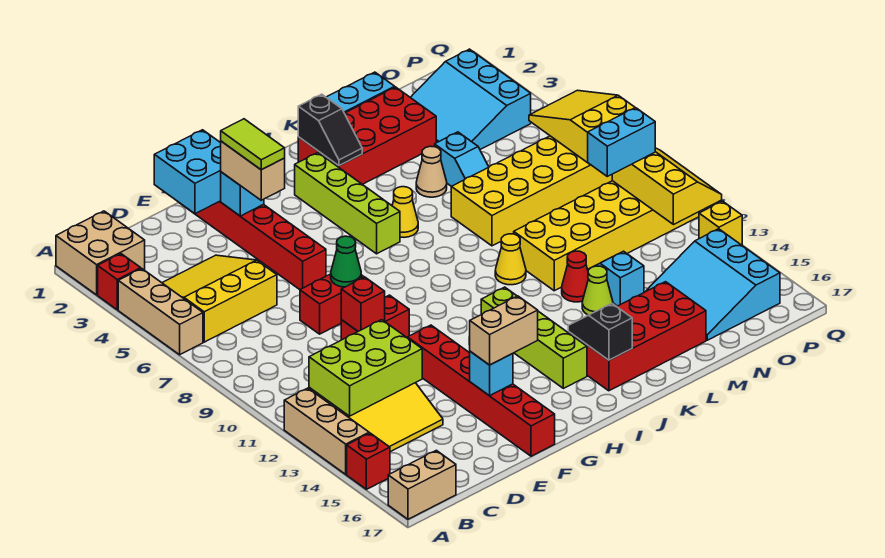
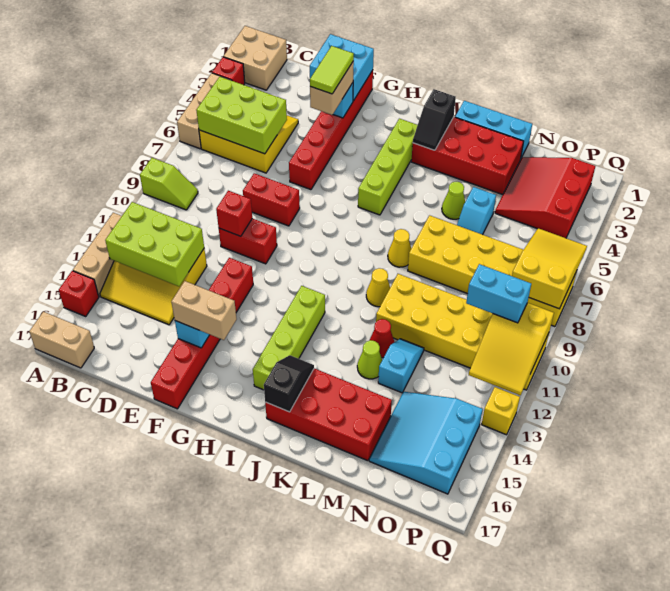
none -> lime slope A9:B9 level 1 top A
none -> lime brick B5:D6 level 2
green cone F8 level 2 -> none
yellow cone J6 level 1 -> yellow cone K8 level 1
tan cone L5 level 1 -> lime cone L5 level 1
cyan slope N2:P4 level 1 top P -> red slope N2:P4 level 1 top P
yellow slope P10:Q12 level 2 top P -> yellow slope P10:Q12 level 2 top 10

